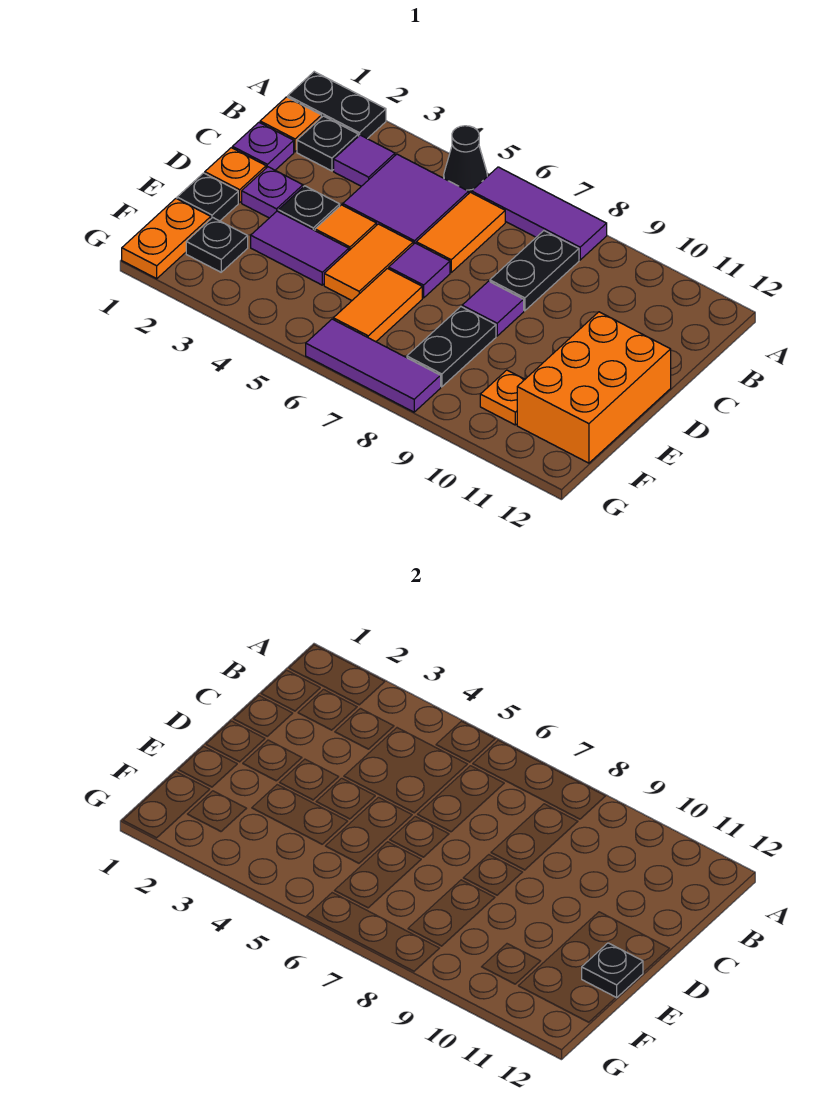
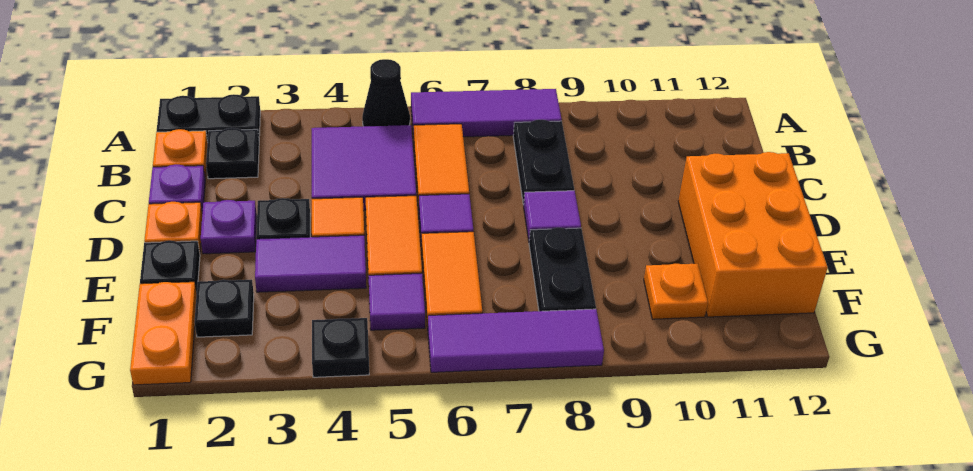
purple tile B3 level 1 -> purple tile F5 level 1
black plate E12 level 2 -> black plate G4 level 1

